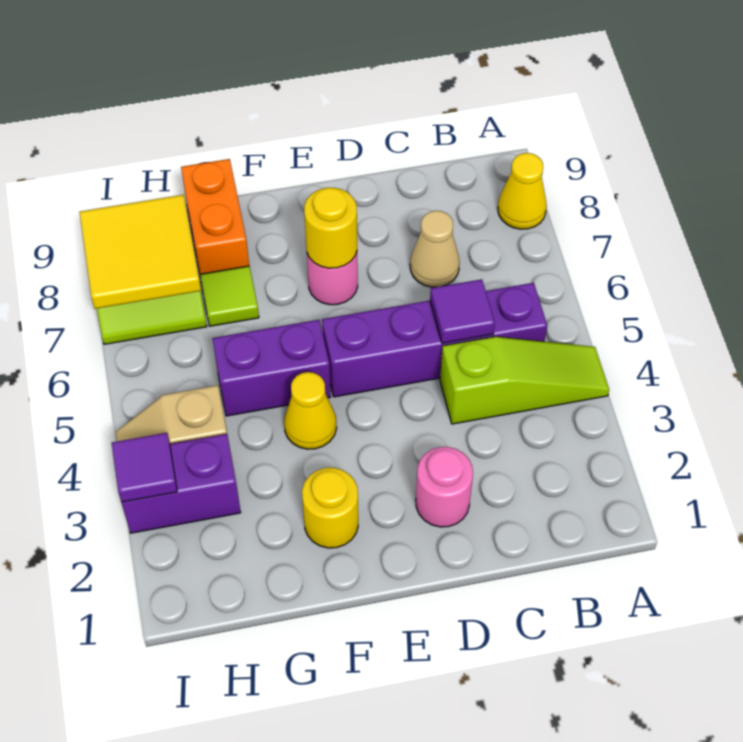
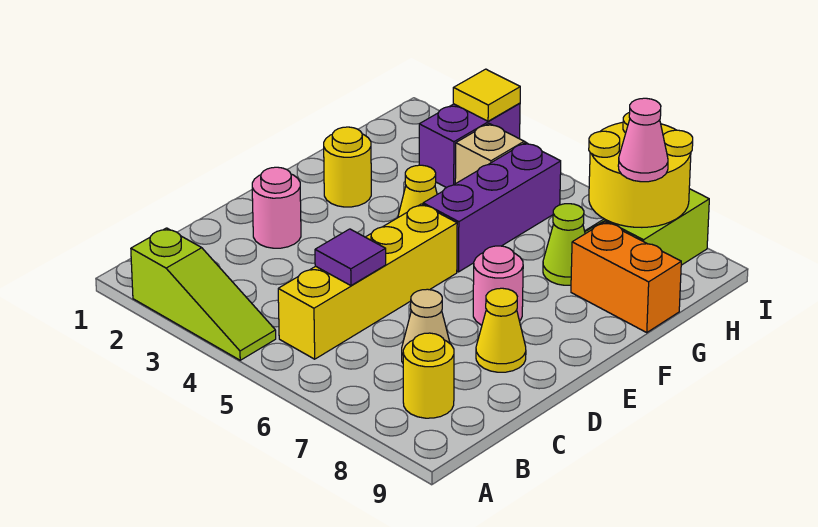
lime slope A4:C4 level 1 top C -> lime slope A2:A4 level 1 top 2
yellow cone A8 level 1 -> yellow cone D8 level 1
purple brick B5:E5 level 1 -> yellow brick B5:E5 level 1
yellow round brick E7 level 2 -> yellow round brick B8 level 1
purple brick F5:G5 level 1 -> purple brick F5:H5 level 1
lime tile G7 level 1 -> lime cone G7 level 1
yellow tile H7:I8 level 2 -> yellow round brick H7:I8 level 2
none -> pink cone H8 level 3
purple tile I3 level 2 -> yellow tile I3 level 2

